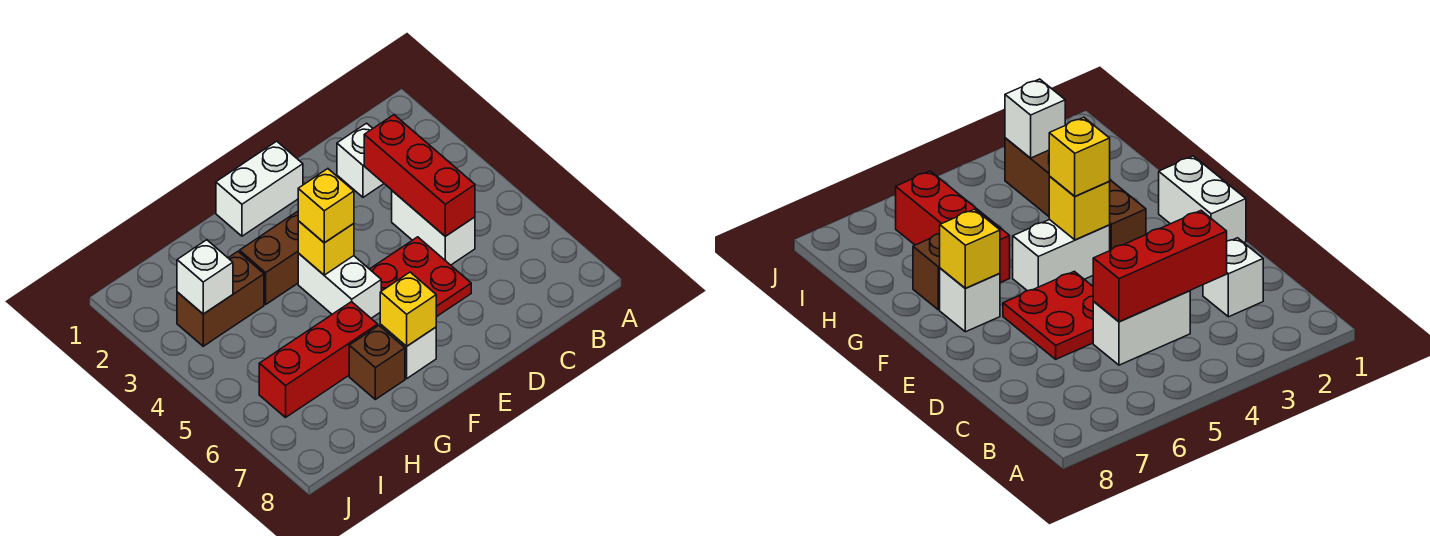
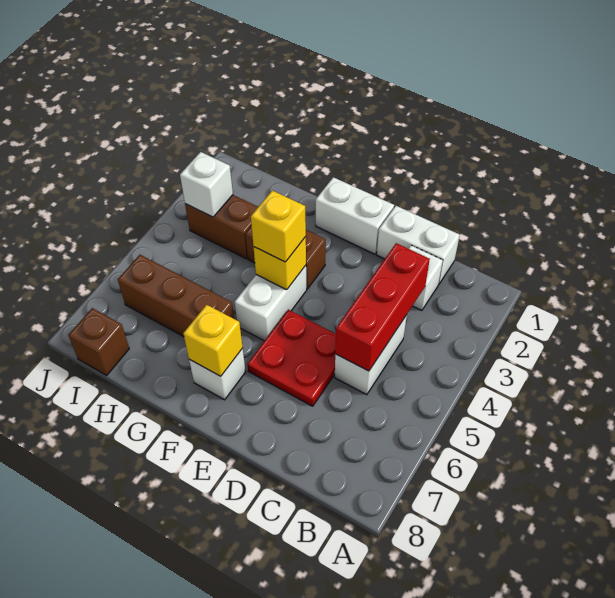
none -> white brick C1:D1 level 1
red brick G6:I6 level 1 -> brown brick G6:I6 level 1
brown brick G7 level 1 -> brown brick I8 level 1

